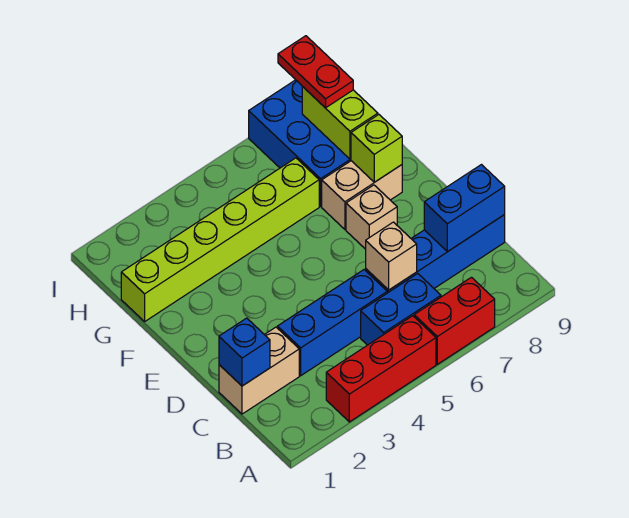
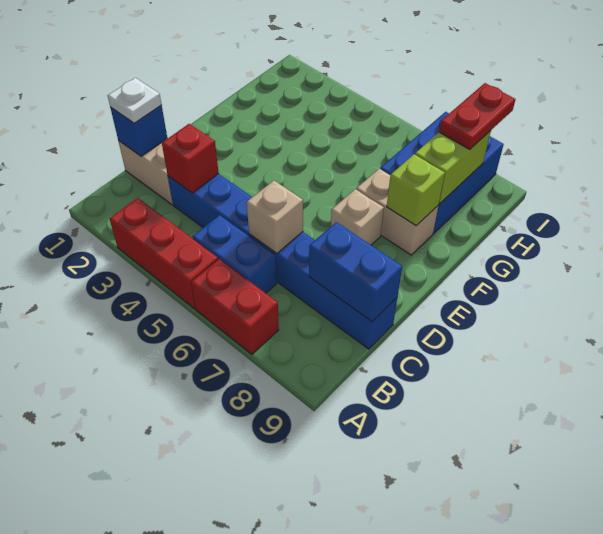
none -> white plate C1 level 3
none -> red brick C3 level 2
lime brick G1:G6 level 1 -> none

